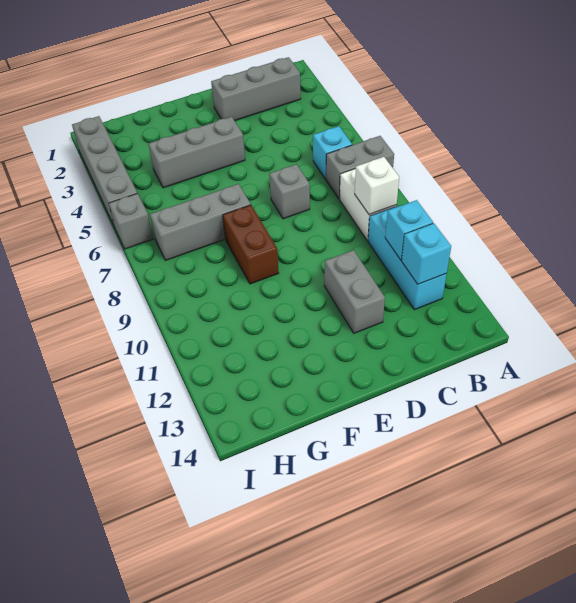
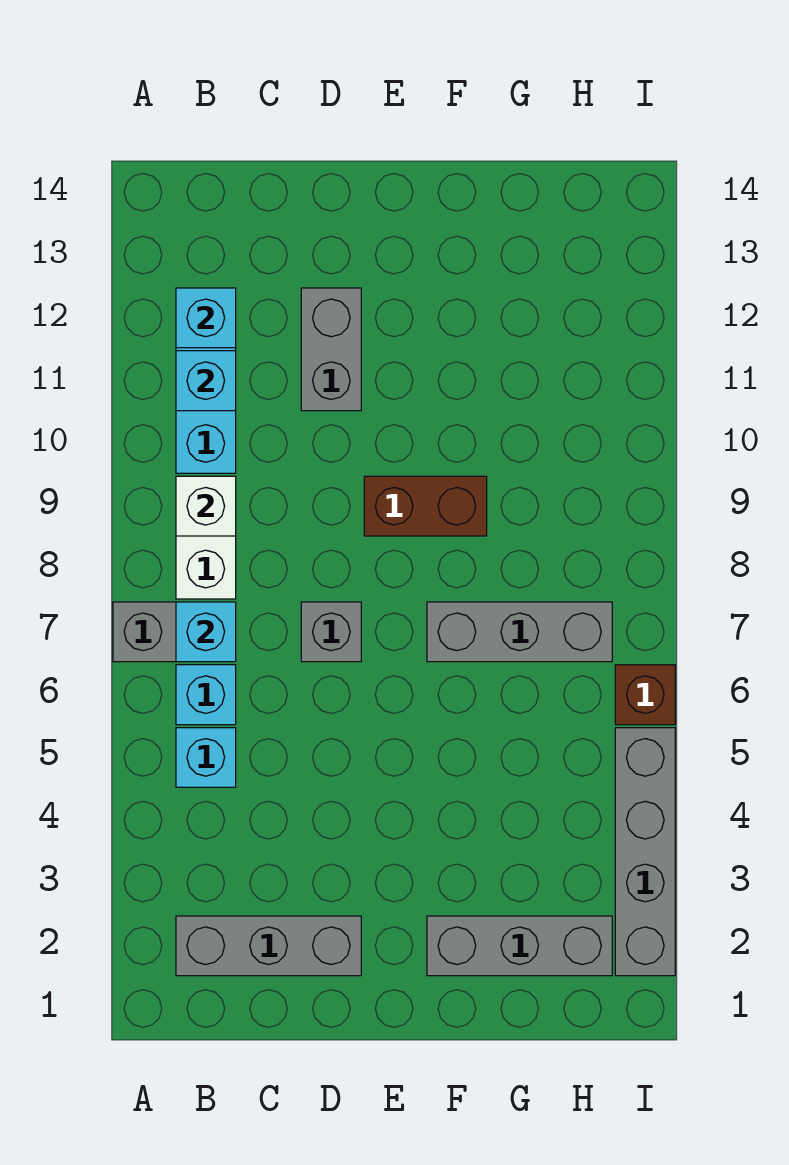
none -> cyan brick B5 level 1
none -> cyan brick B7 level 2
grey brick E4:G4 level 1 -> grey brick F2:H2 level 1
brown brick F8:F9 level 1 -> brown brick E9:F9 level 1
grey brick I6 level 1 -> brown brick I6 level 1

